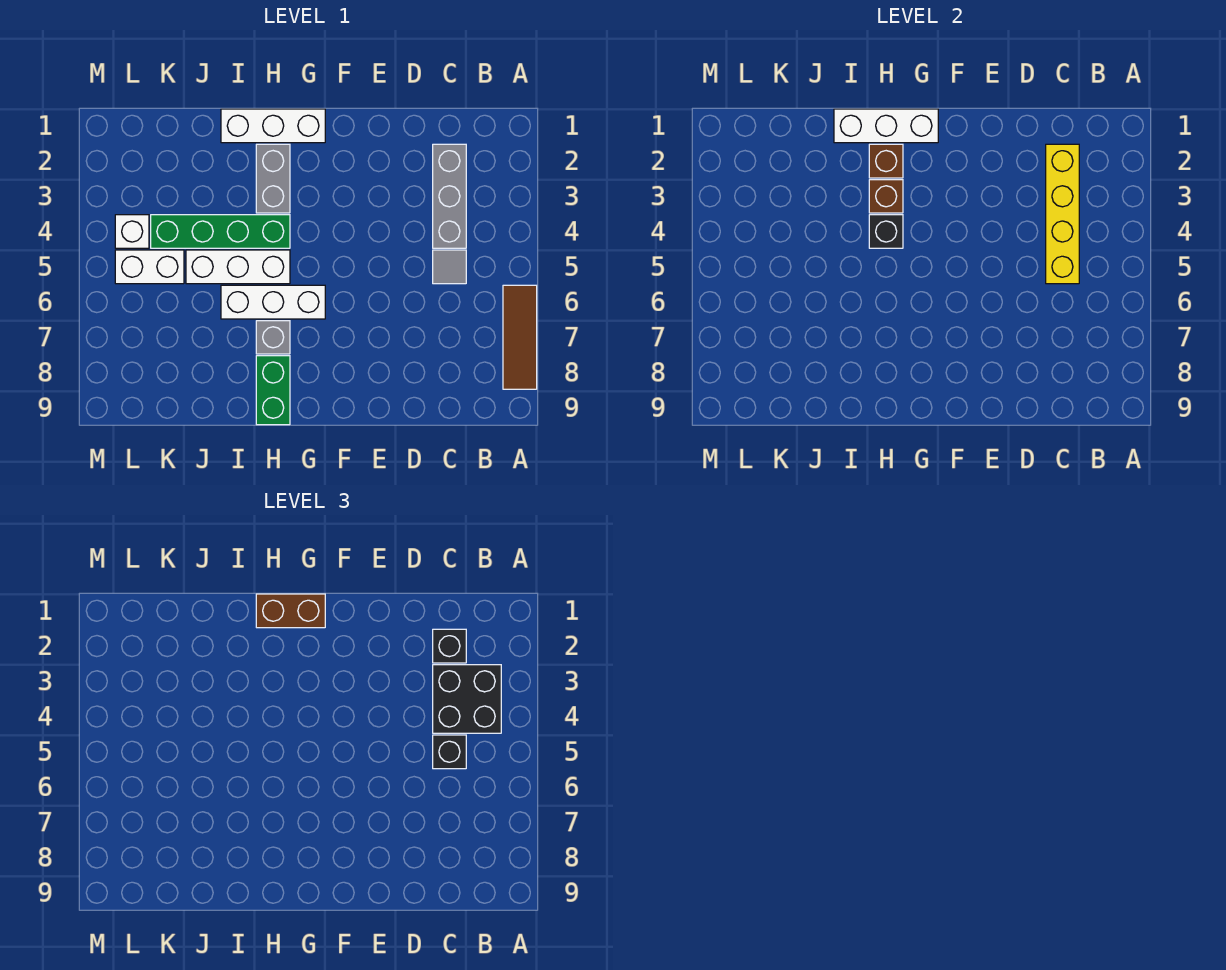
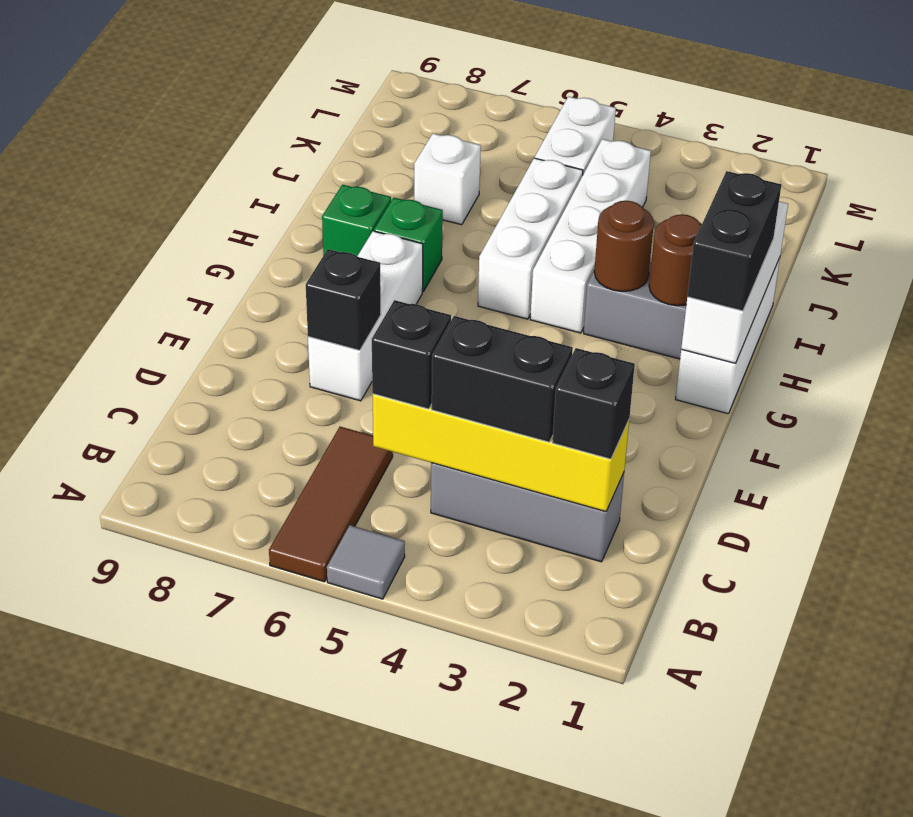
brown tile A6:A8 level 1 -> brown tile A6:C6 level 1
black brick B3:C4 level 3 -> black brick C3:C4 level 3
grey tile C5 level 1 -> grey tile A5 level 1
brown brick G1:H1 level 3 -> black brick G1:H1 level 3
white brick G6:I6 level 1 -> white brick E7:G7 level 1
brown brick H2 level 2 -> brown round brick H2 level 2
brown brick H3 level 2 -> brown round brick H3 level 2
green brick H4:K4 level 1 -> white brick H4:K4 level 1
black brick H4 level 2 -> black brick E7 level 2
grey brick H7 level 1 -> green brick H7 level 1
green brick H8:H9 level 1 -> green brick H8 level 1
white brick L4 level 1 -> white brick J7 level 1

